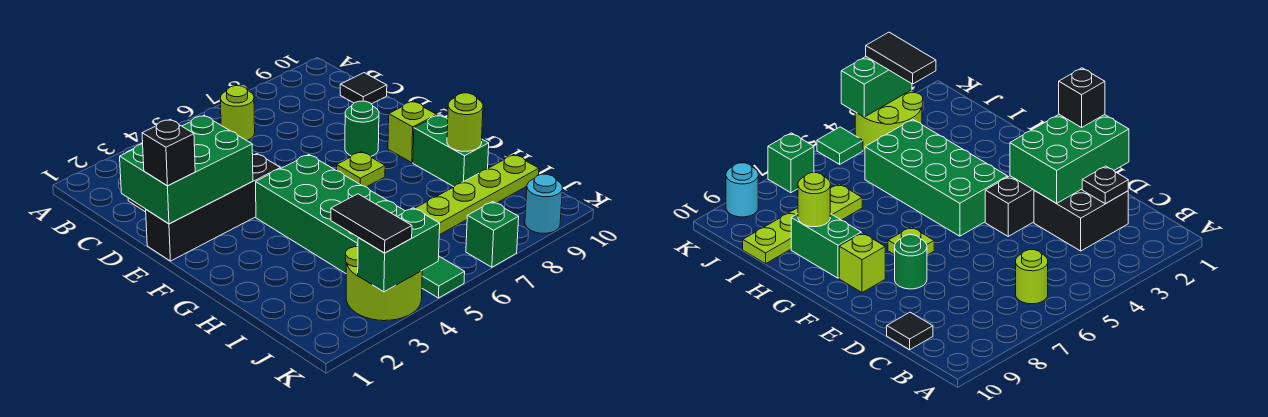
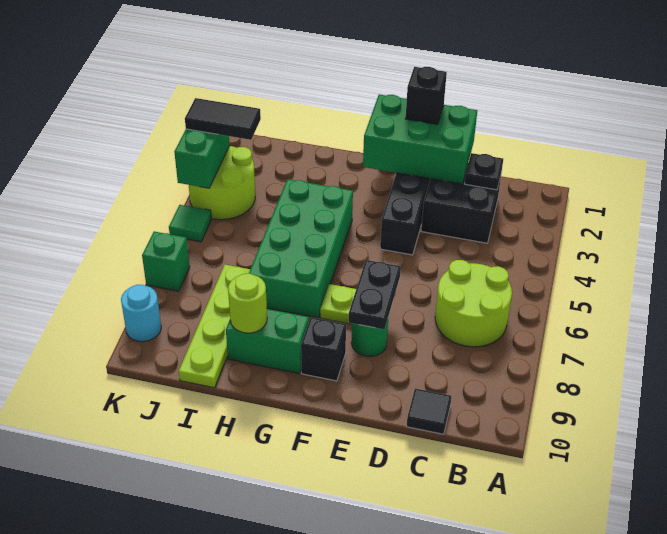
lime round brick B6 level 1 -> lime round brick B6:C7 level 1
green brick D1:E3 level 2 -> green brick D1:F2 level 2
none -> black plate E7:E8 level 2
green brick F4:I5 level 1 -> green brick G4:H7 level 1
lime brick F9 level 1 -> black brick F9 level 1

